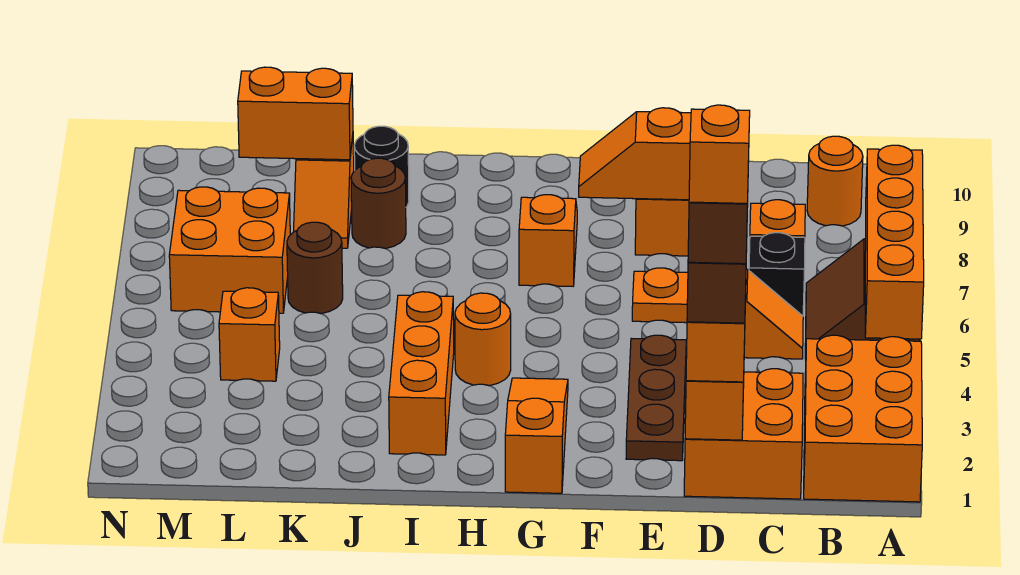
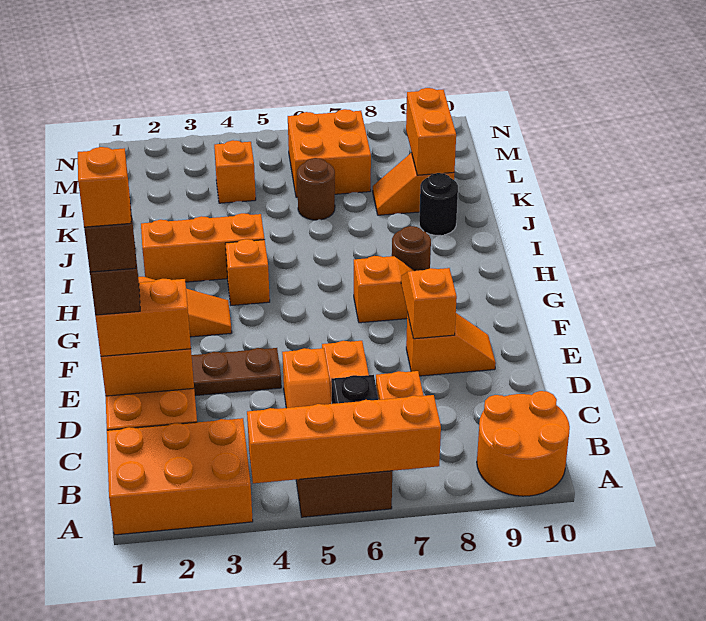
orange round brick B9 level 1 -> orange round brick A9:B10 level 1
orange round brick H4 level 1 -> orange brick H4 level 1
brown round brick J8 level 1 -> brown round brick H8 level 1

